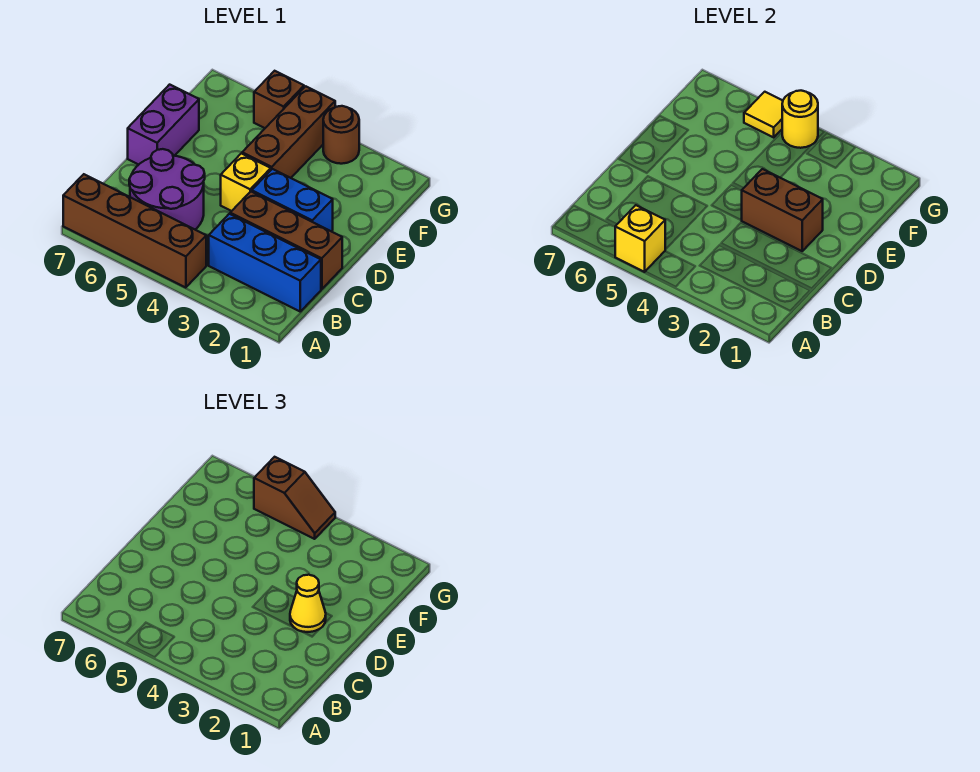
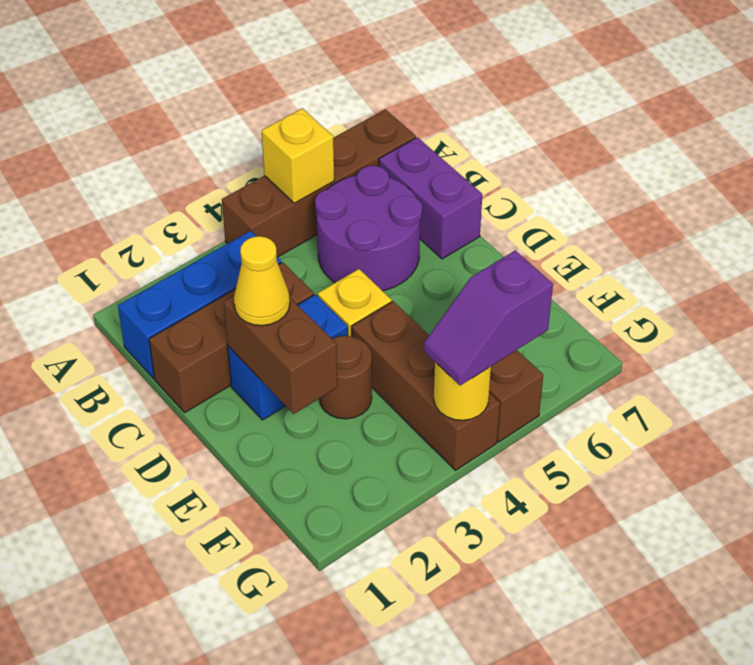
brown brick D2:D3 level 2 -> brown brick D2:E2 level 2
purple brick D7:E7 level 1 -> purple brick B7:C7 level 1
brown round brick G3 level 1 -> brown round brick E3 level 1
brown slope G4:G5 level 3 top 5 -> purple slope G4:G5 level 3 top 5
yellow tile G5 level 2 -> none

